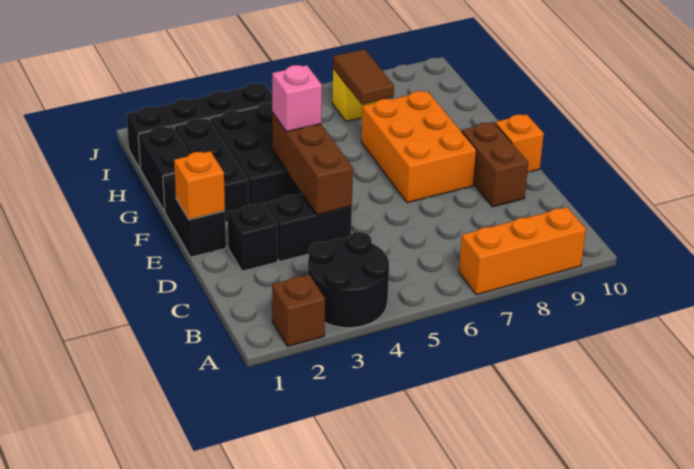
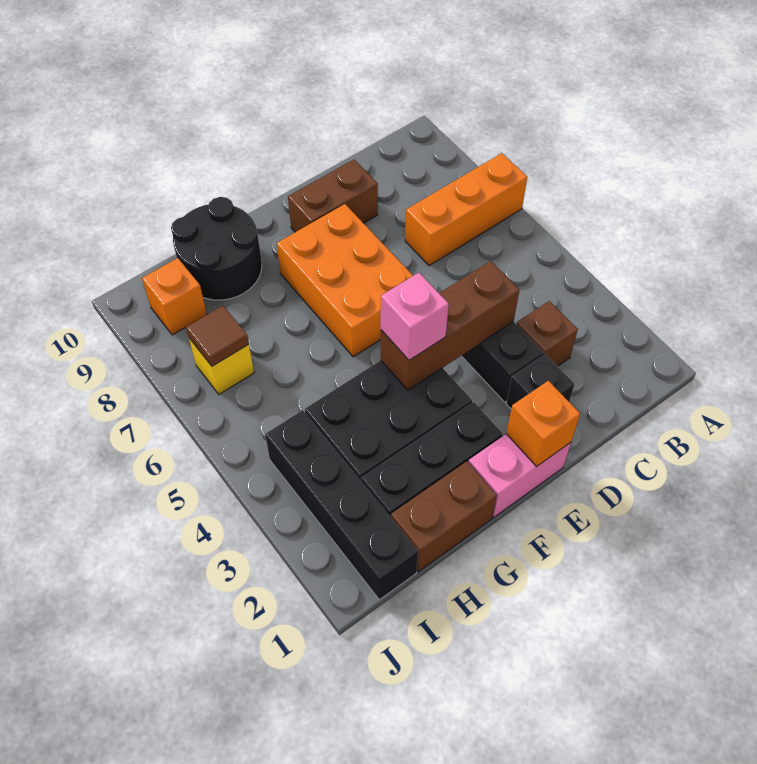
brown brick A2 level 1 -> brown brick C3 level 1
black round brick A3:B4 level 1 -> black round brick G9:H10 level 1
orange brick A7:A9 level 1 -> orange brick A7:C7 level 1
black brick E1:F1 level 1 -> pink brick E1:F1 level 1
orange brick E7:G8 level 1 -> orange brick E6:F8 level 1
orange brick E10 level 1 -> orange brick I9 level 1
black brick G1:H1 level 1 -> brown brick G1:H1 level 1
brown tile H7:I7 level 2 -> brown tile I7 level 2

